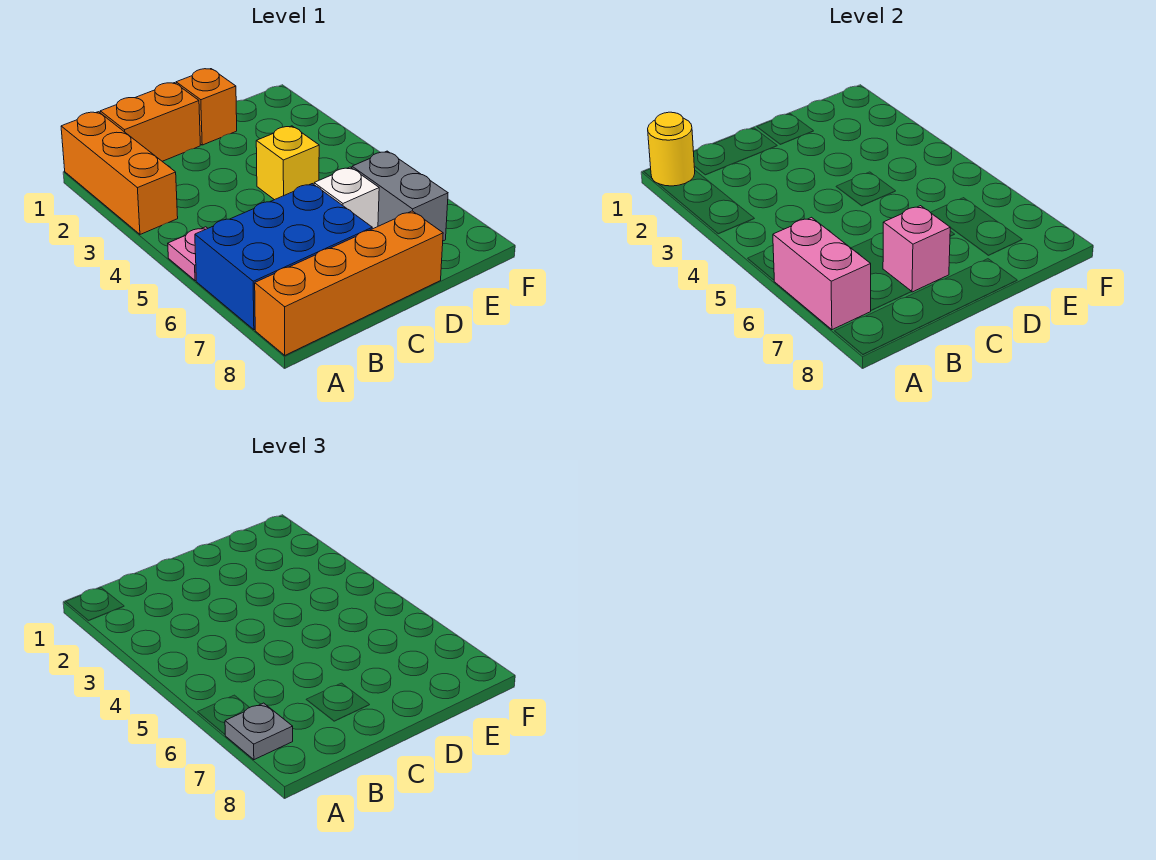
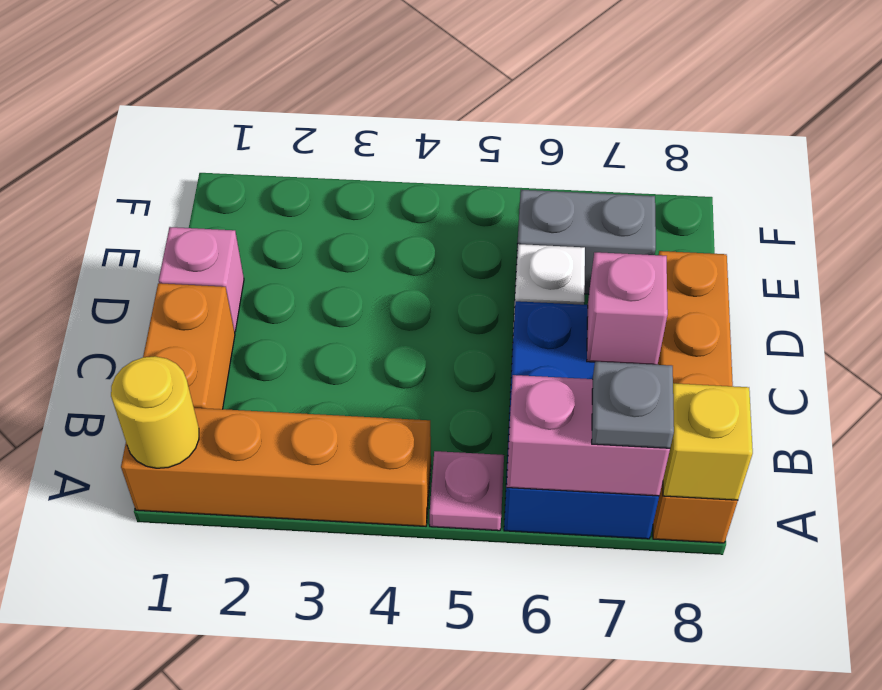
orange brick A1:A3 level 1 -> orange brick A1:A4 level 1
orange brick D1 level 1 -> pink brick D1 level 1
yellow brick D4 level 1 -> yellow brick A8 level 2

